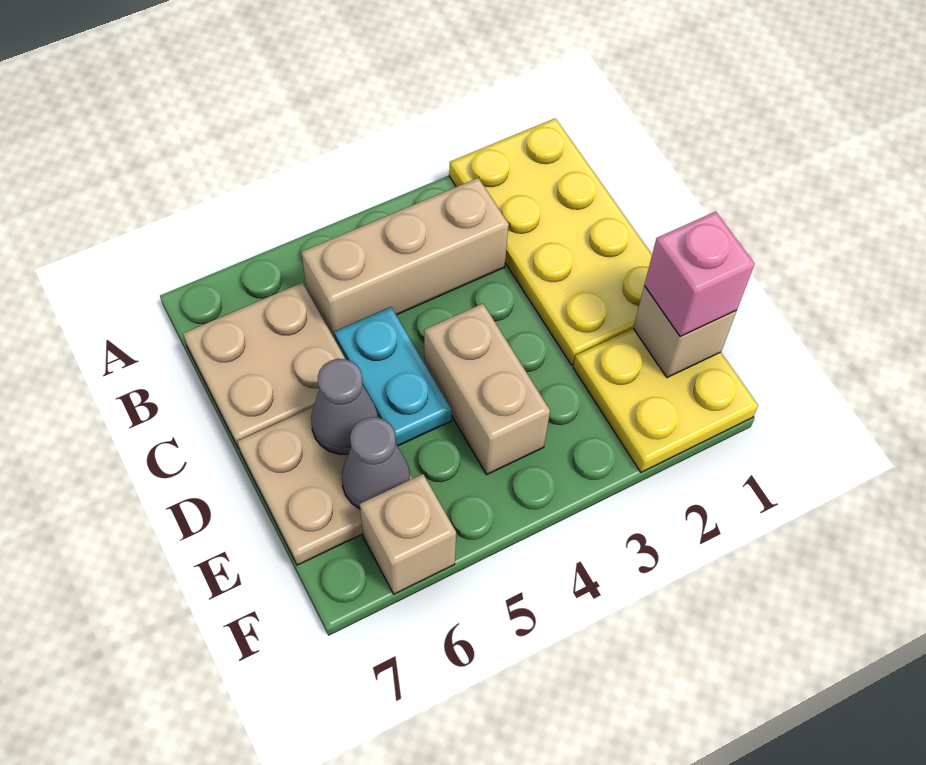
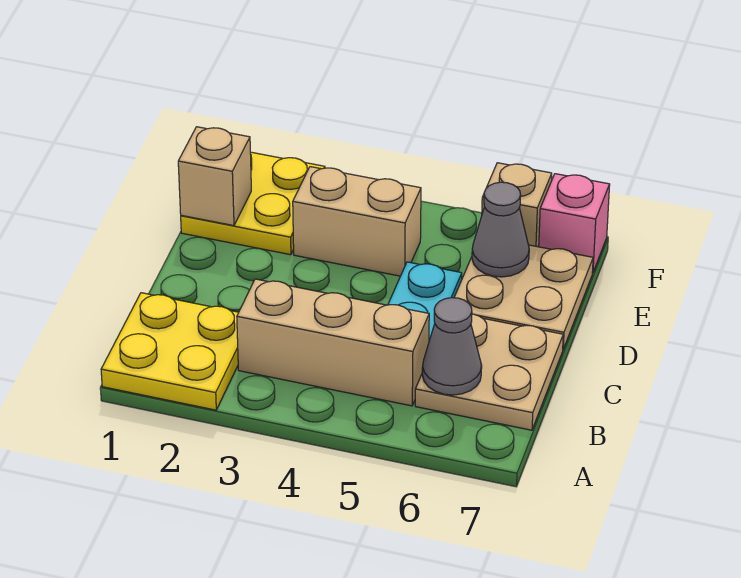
yellow plate A1:D2 level 1 -> yellow plate A1:B2 level 1
tan brick D4:E4 level 1 -> tan brick E3:E4 level 1
grey cone D6 level 2 -> grey cone B6 level 2
pink brick E1 level 3 -> pink brick F7 level 1

